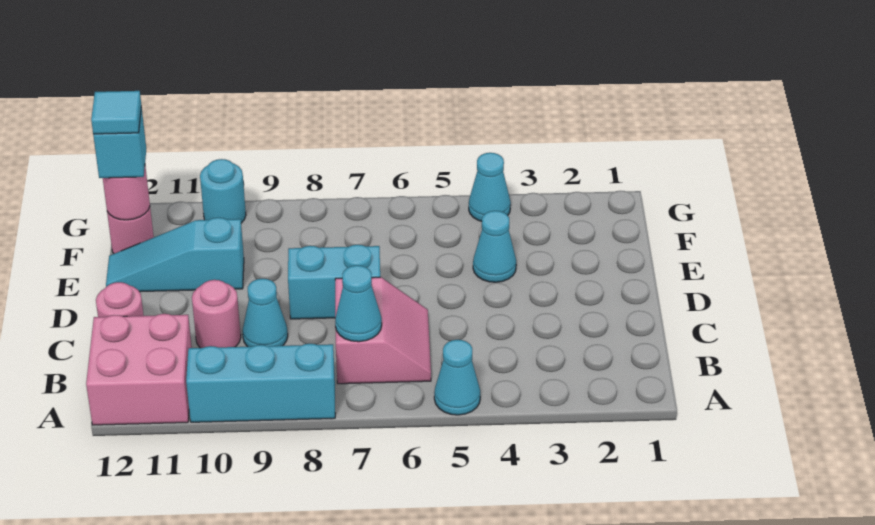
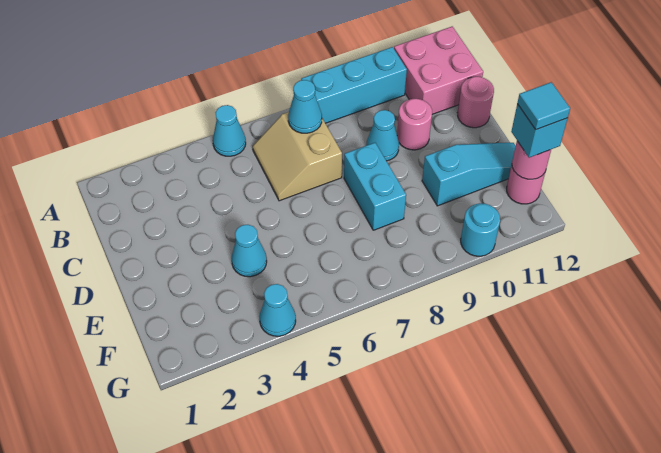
pink slope B6:C7 level 1 top 7 -> tan slope B6:C7 level 1 top 7
cyan brick D7:D8 level 1 -> cyan brick D8:E8 level 1

